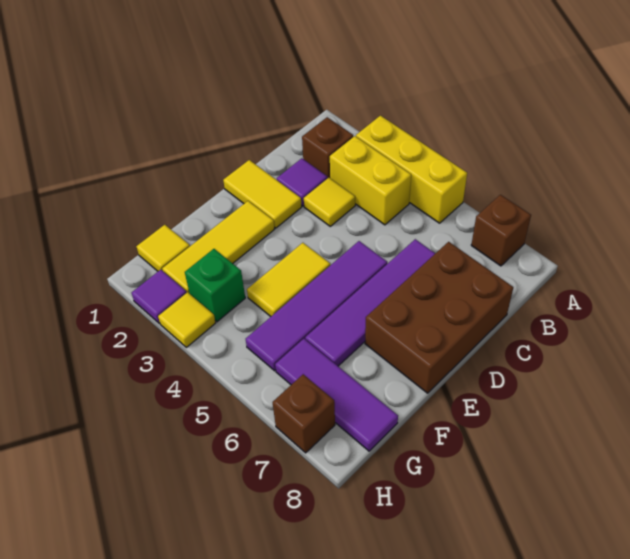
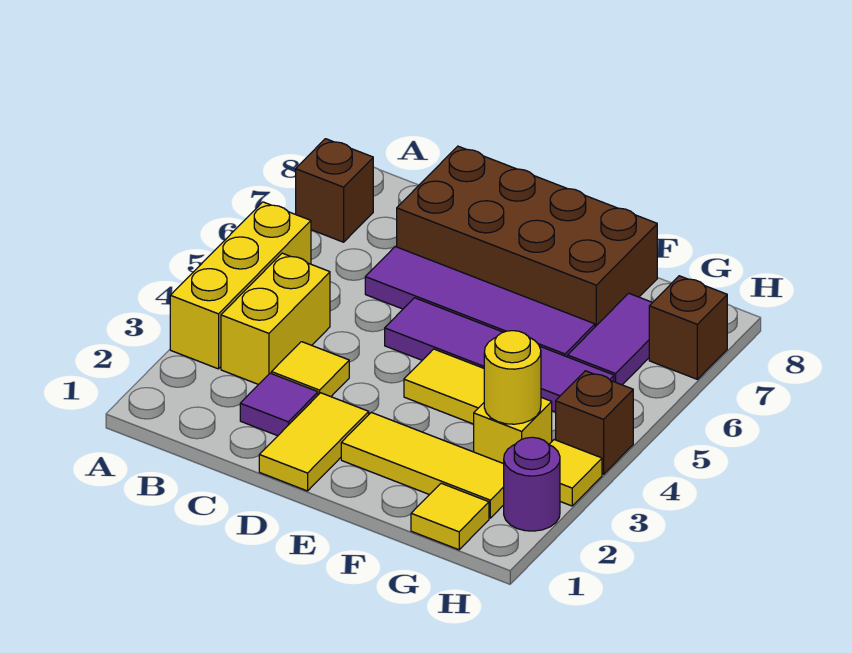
brown brick B2 level 1 -> brown brick H4 level 1
brown brick C7:E8 level 1 -> brown brick C7:F8 level 1
green brick G3 level 1 -> yellow brick G3 level 1
none -> yellow round brick G3 level 2
purple tile G6:G8 level 1 -> purple tile G6:G7 level 1
purple tile H2 level 1 -> purple round brick H2 level 1

